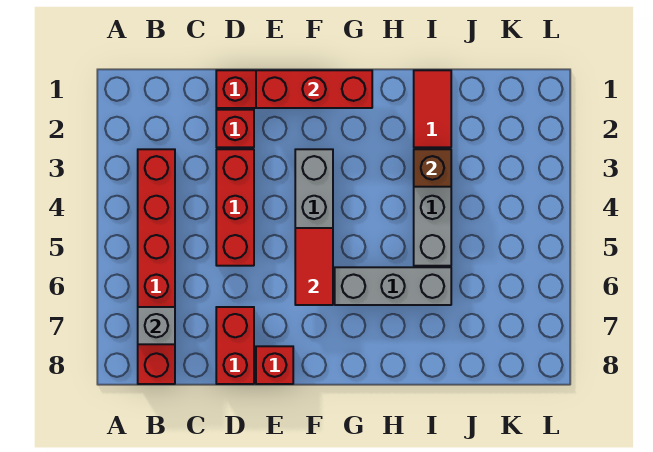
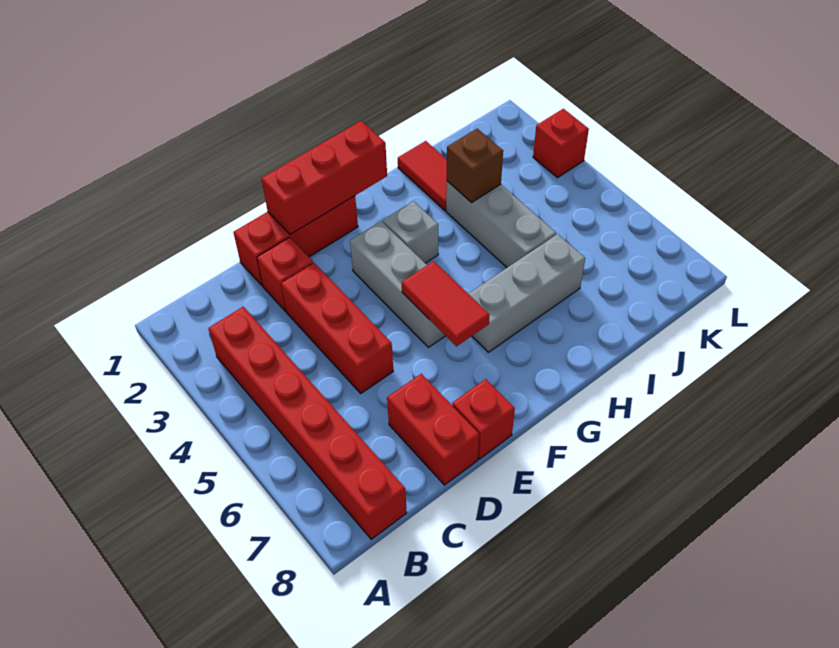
grey brick B7 level 2 -> grey brick G3 level 1
none -> red brick L3 level 1

